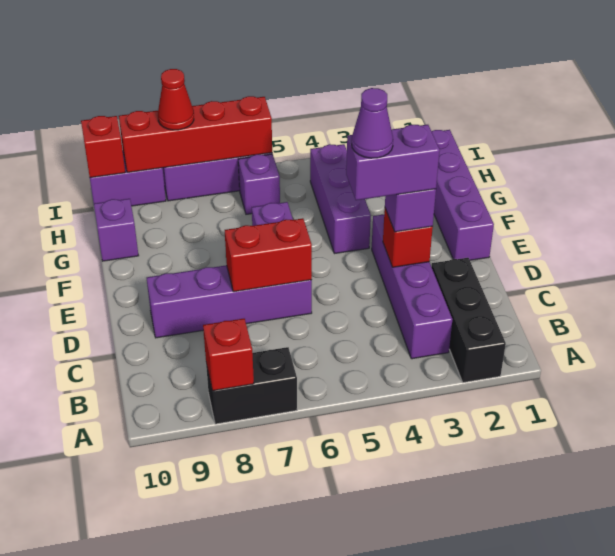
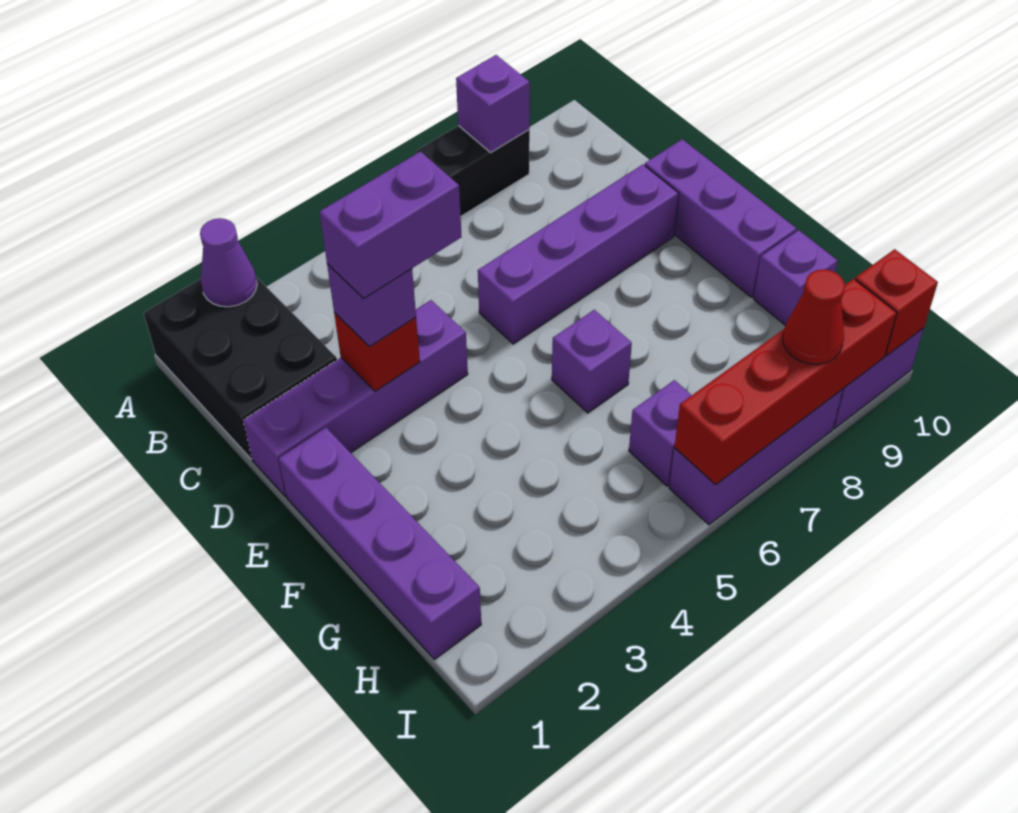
black brick A2:C2 level 1 -> black brick A1:C2 level 1
red brick A8 level 2 -> purple brick A8 level 2
purple brick B3:E3 level 1 -> purple brick D1:D4 level 1
purple cone D4 level 5 -> purple cone A2 level 2
red brick D6:D7 level 2 -> none
purple brick F4:H4 level 1 -> purple brick D10:F10 level 1

